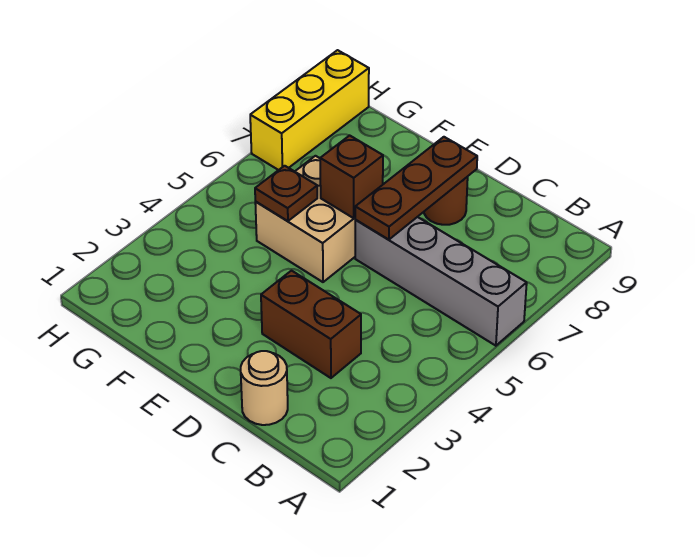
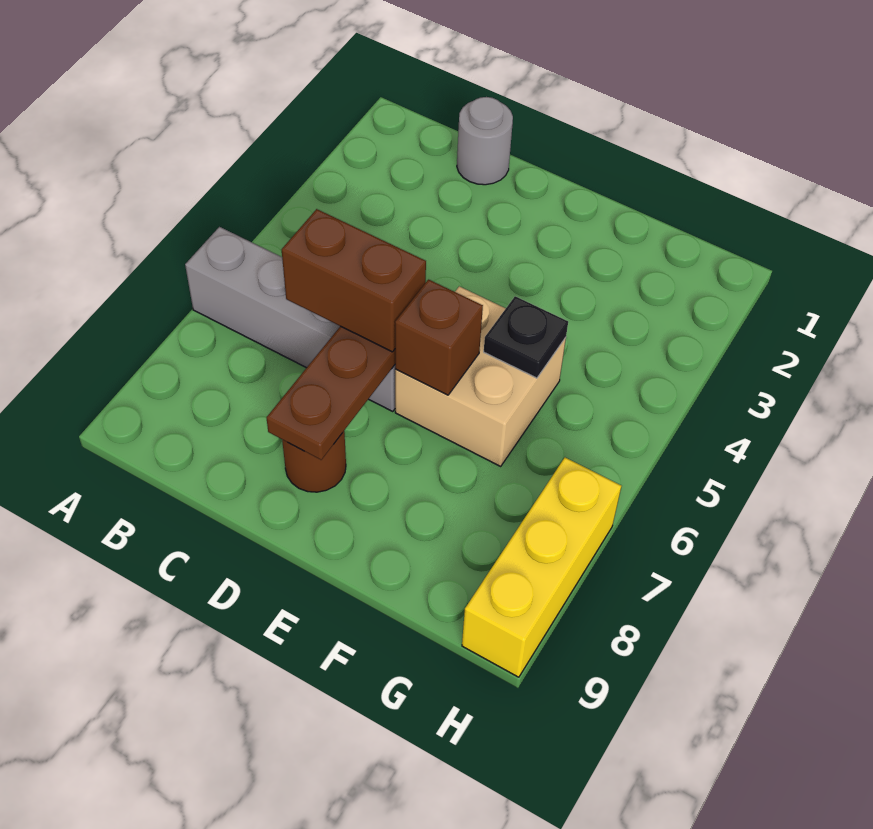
tan round brick C1 level 1 -> grey round brick C1 level 1
brown brick C3:D3 level 1 -> brown brick C6:D6 level 3
brown plate F5 level 2 -> black plate F5 level 2

